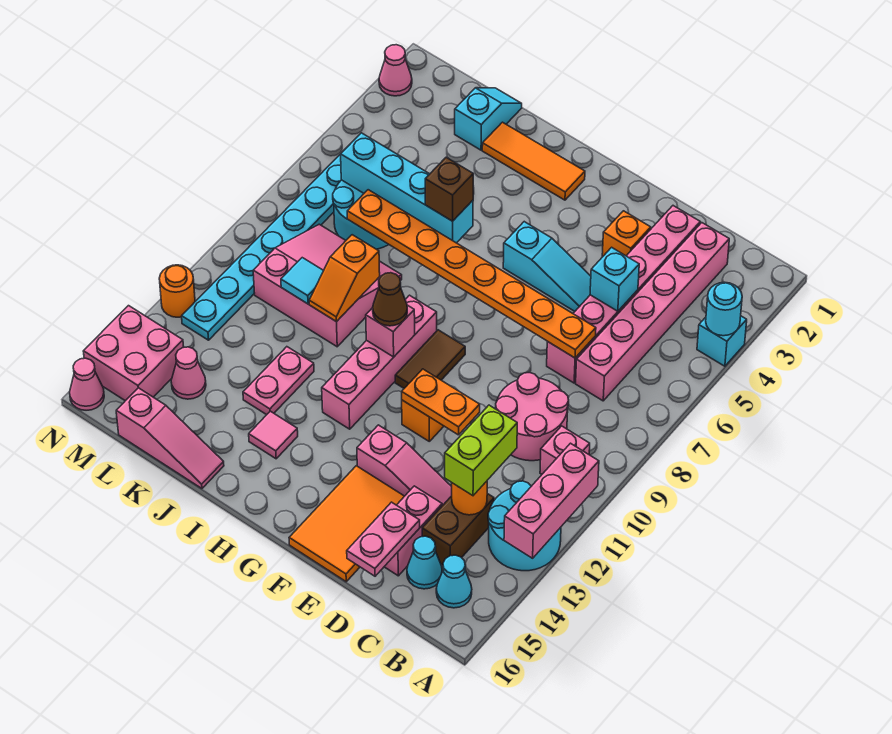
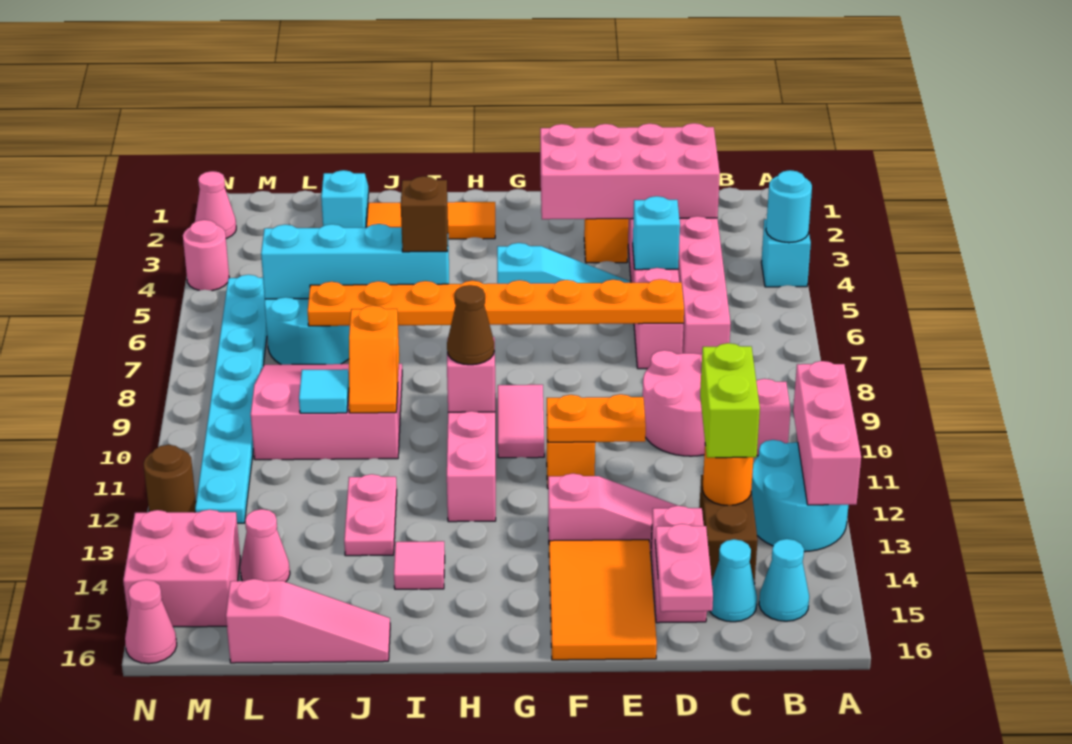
none -> pink brick C2:F3 level 2
brown tile G9:G10 level 1 -> pink tile G9:G10 level 1
none -> pink round brick N4 level 1
orange round brick N12 level 1 -> brown round brick N12 level 1

